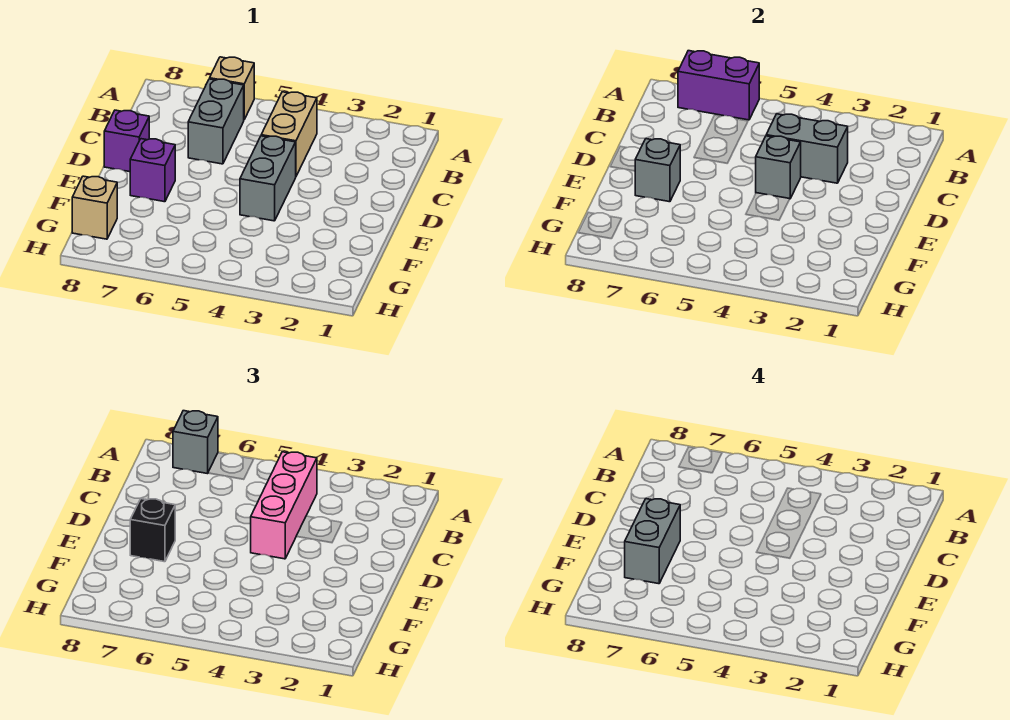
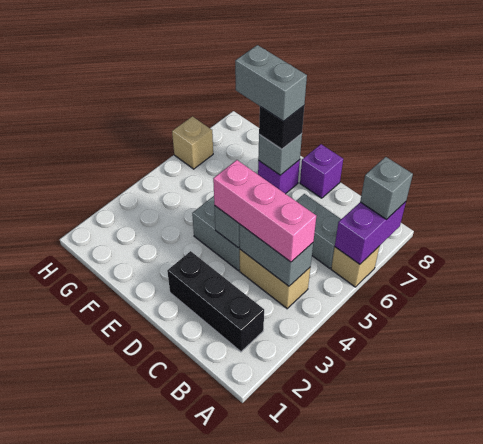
none -> black brick B2:D2 level 1
grey brick C3:C4 level 2 -> grey brick B4:C4 level 2
tan brick G8 level 1 -> tan brick H6 level 1

